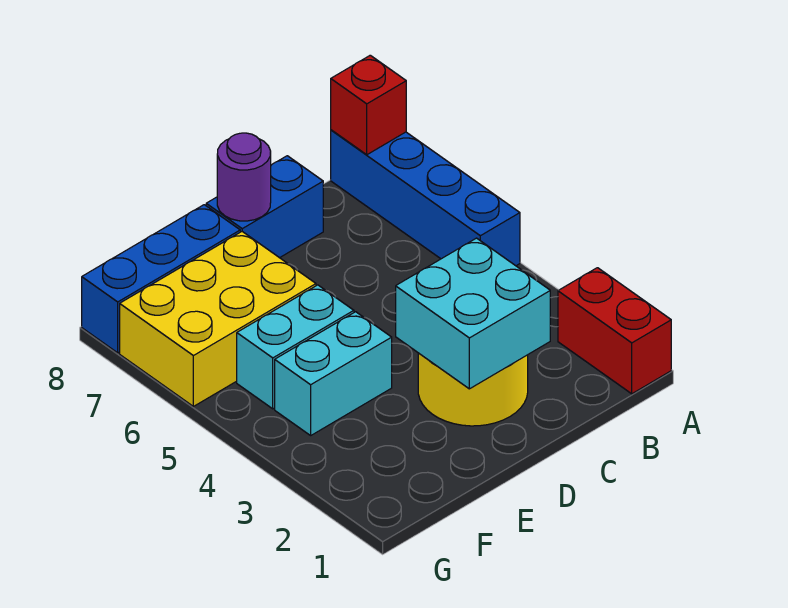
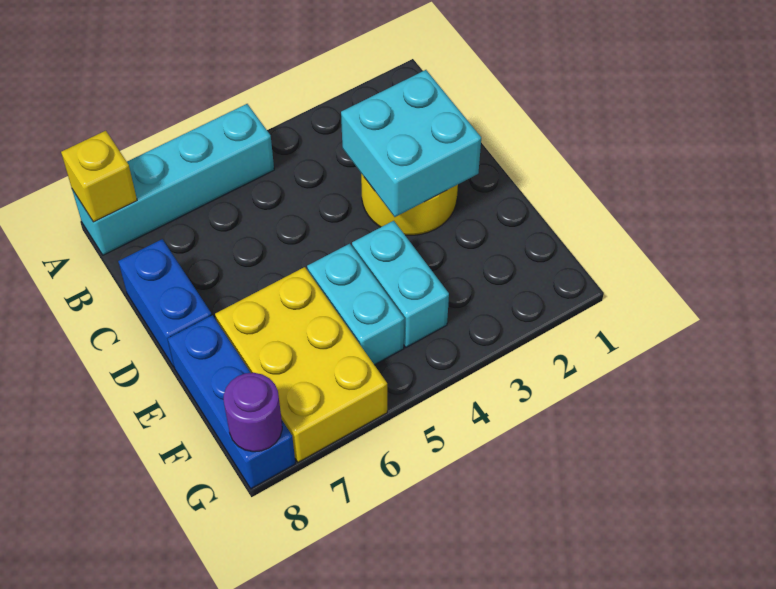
red brick A1:A2 level 1 -> none
blue brick A5:A8 level 1 -> cyan brick A5:A8 level 1
red brick A8 level 2 -> yellow brick A8 level 2
purple round brick D8 level 2 -> purple round brick G8 level 2

